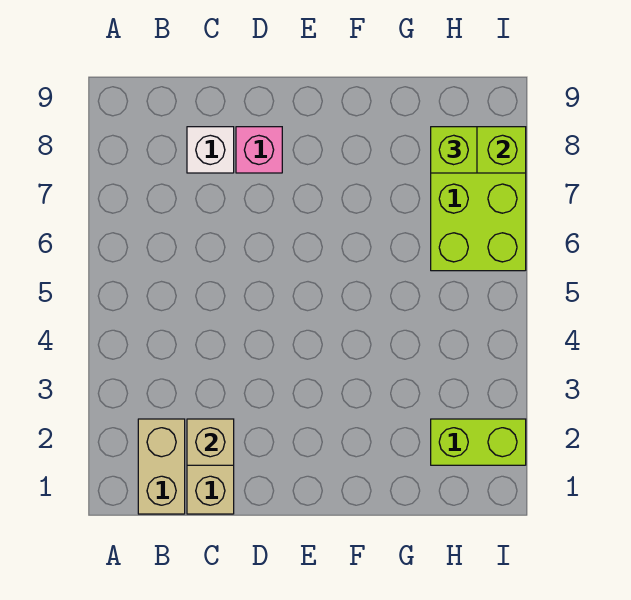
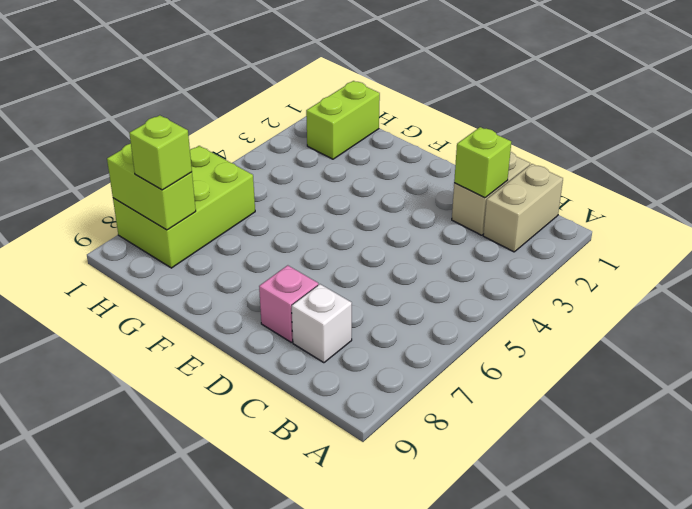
tan brick C2 level 2 -> lime brick C2 level 2
lime brick H2:I2 level 1 -> lime brick H1:H2 level 1

